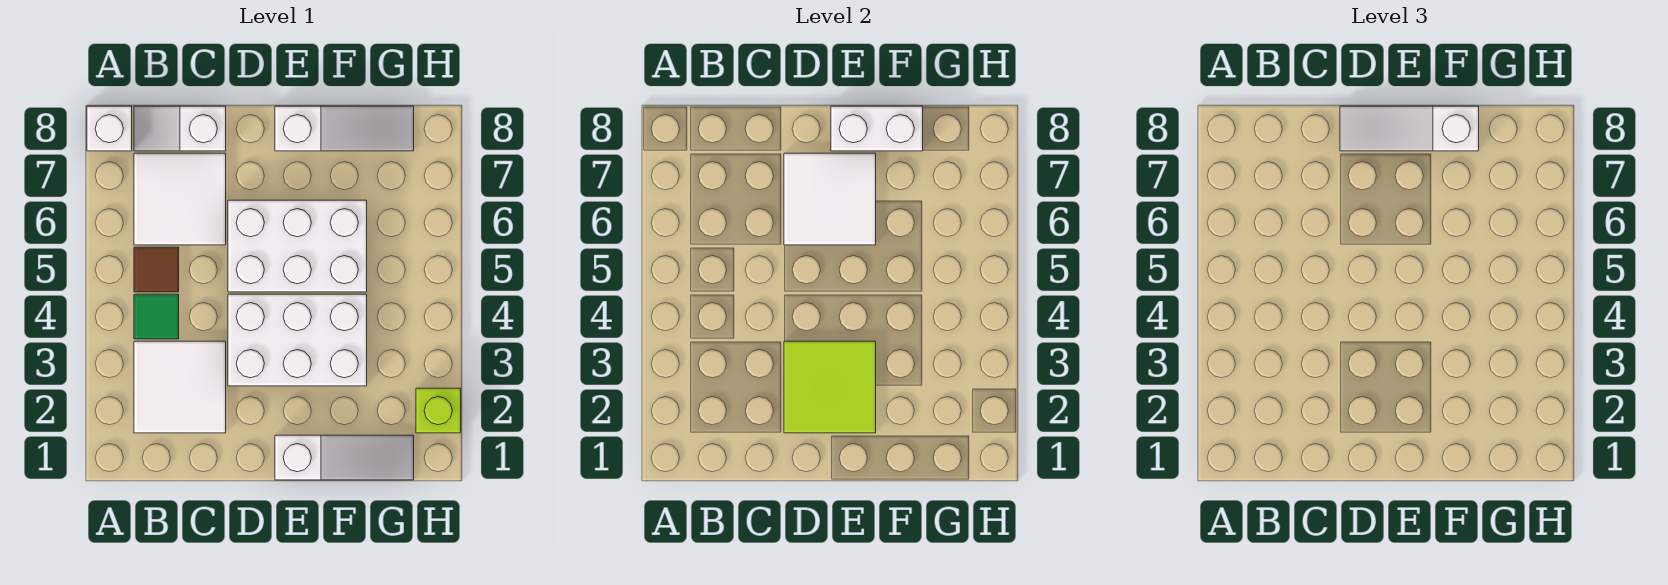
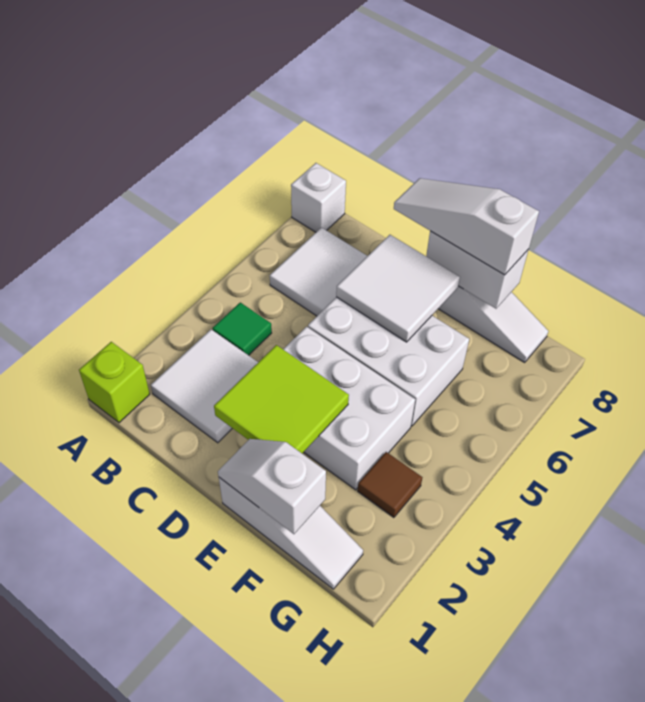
brown tile B5 level 1 -> brown tile G3 level 1
white slope B8:C8 level 1 top C -> white slope E1:F1 level 2 top F
lime brick H2 level 1 -> lime brick A1 level 1

